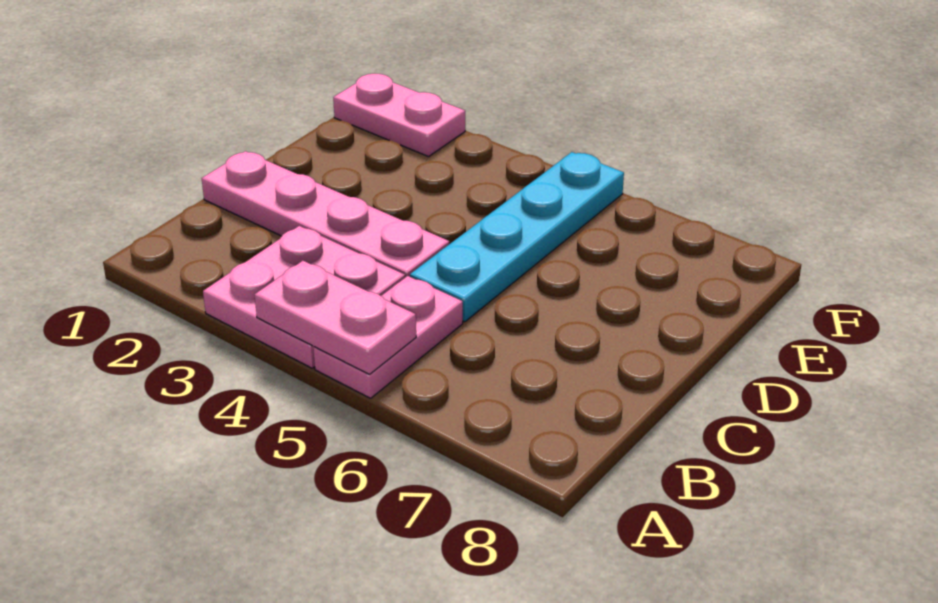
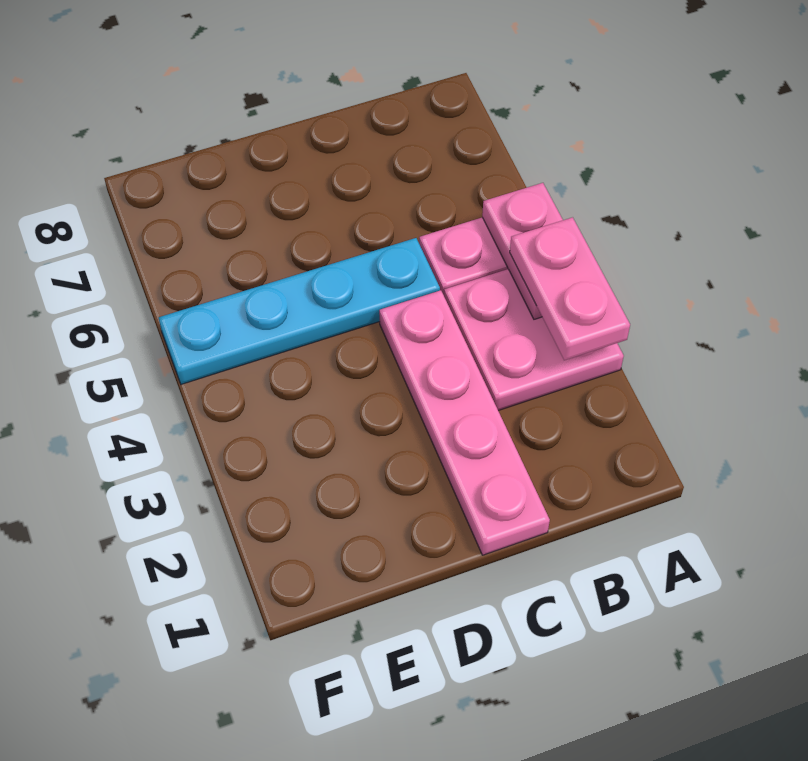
pink plate F1:F2 level 1 -> pink plate A3:A4 level 3

